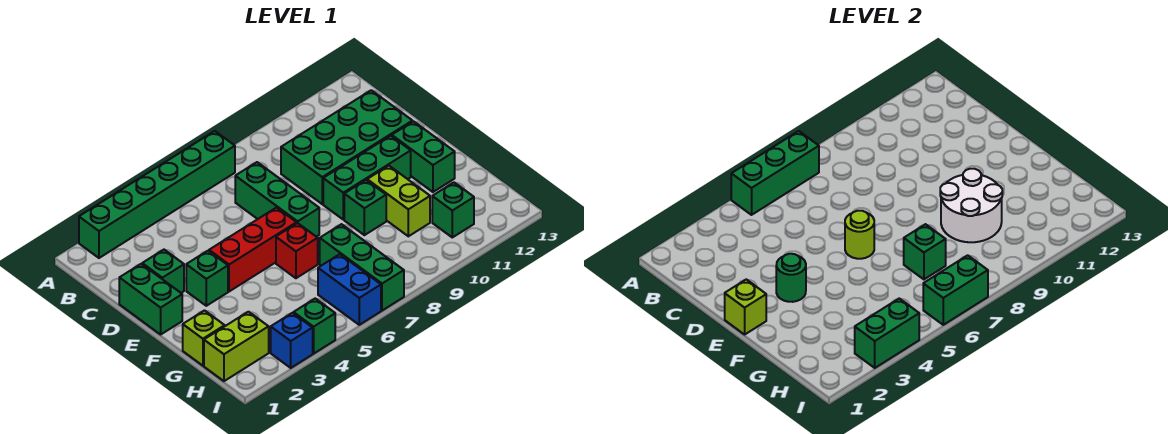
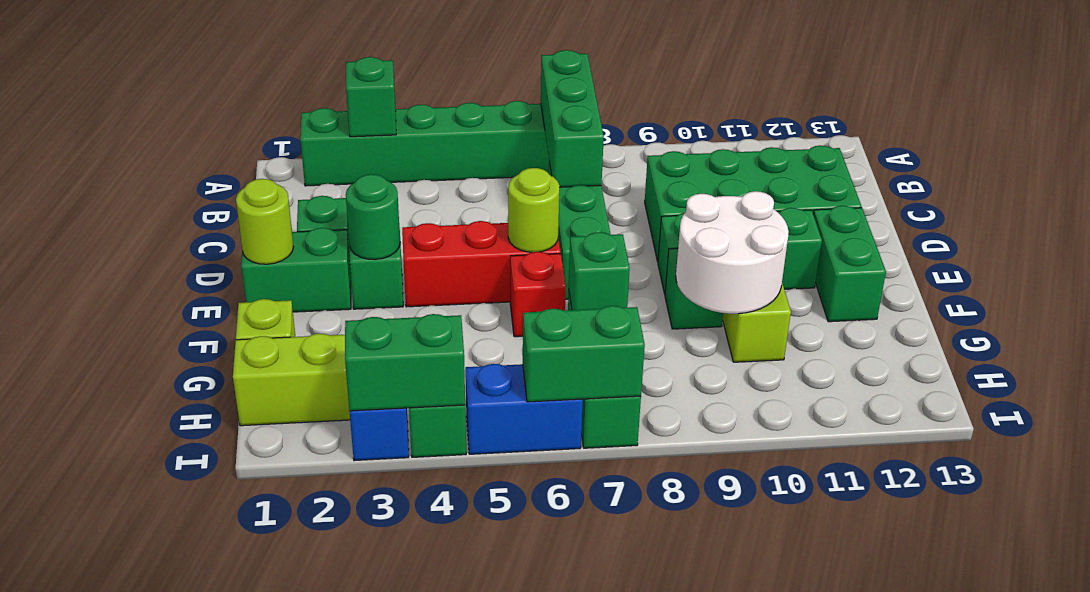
green brick A5:A7 level 2 -> green brick A7:C7 level 2
green brick D1:E1 level 1 -> green brick E1:E2 level 1
lime brick E1 level 2 -> lime round brick E1 level 2
blue brick H6:I6 level 1 -> blue brick I5:I6 level 1
green brick H11 level 1 -> green brick A3 level 2

